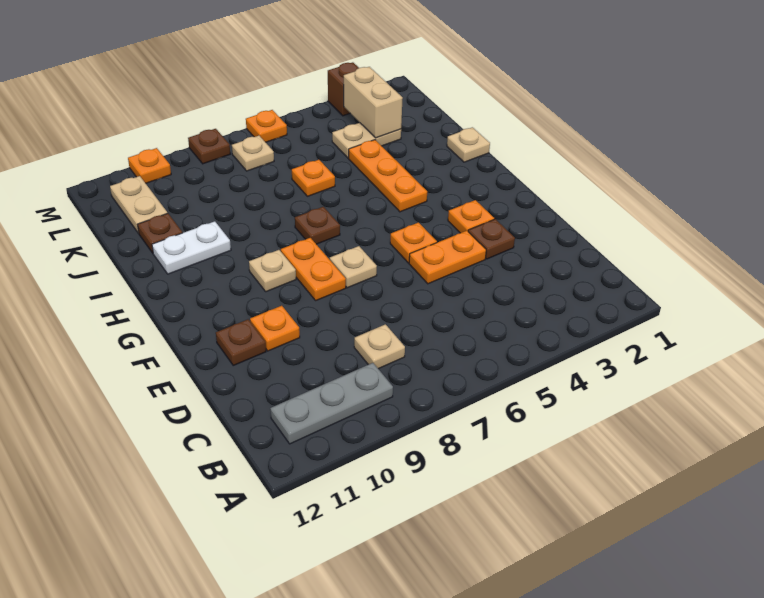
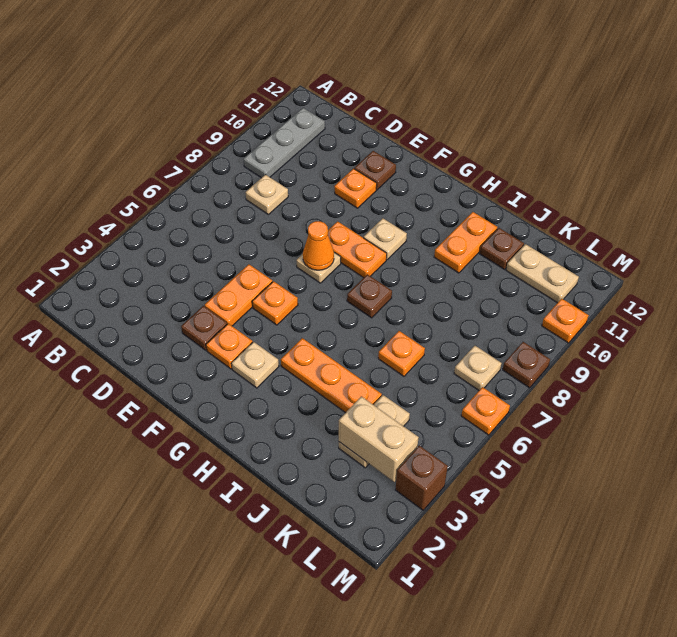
none -> orange cone F7 level 2
tan plate I1 level 1 -> tan plate G3 level 1
white plate I10:I11 level 1 -> orange plate I10:I11 level 1

